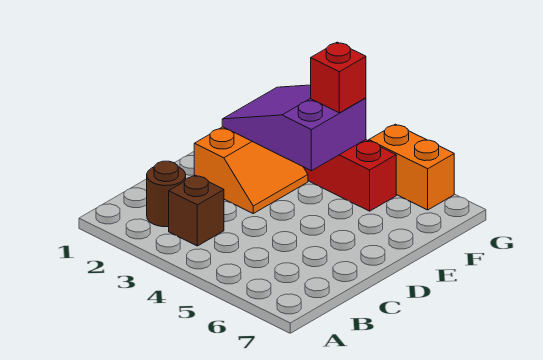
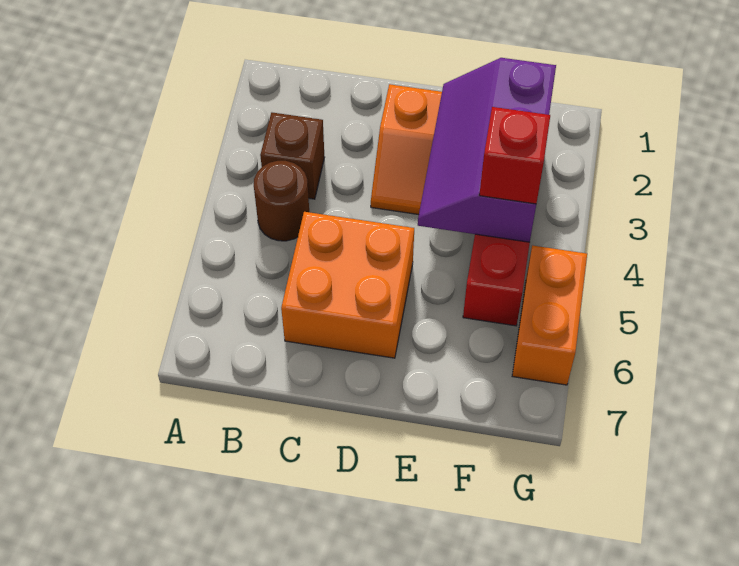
brown round brick B2 level 1 -> brown round brick B4 level 1
none -> orange brick C5:D6 level 1
purple slope E2:F4 level 2 top 4 -> purple slope E2:F4 level 2 top F

